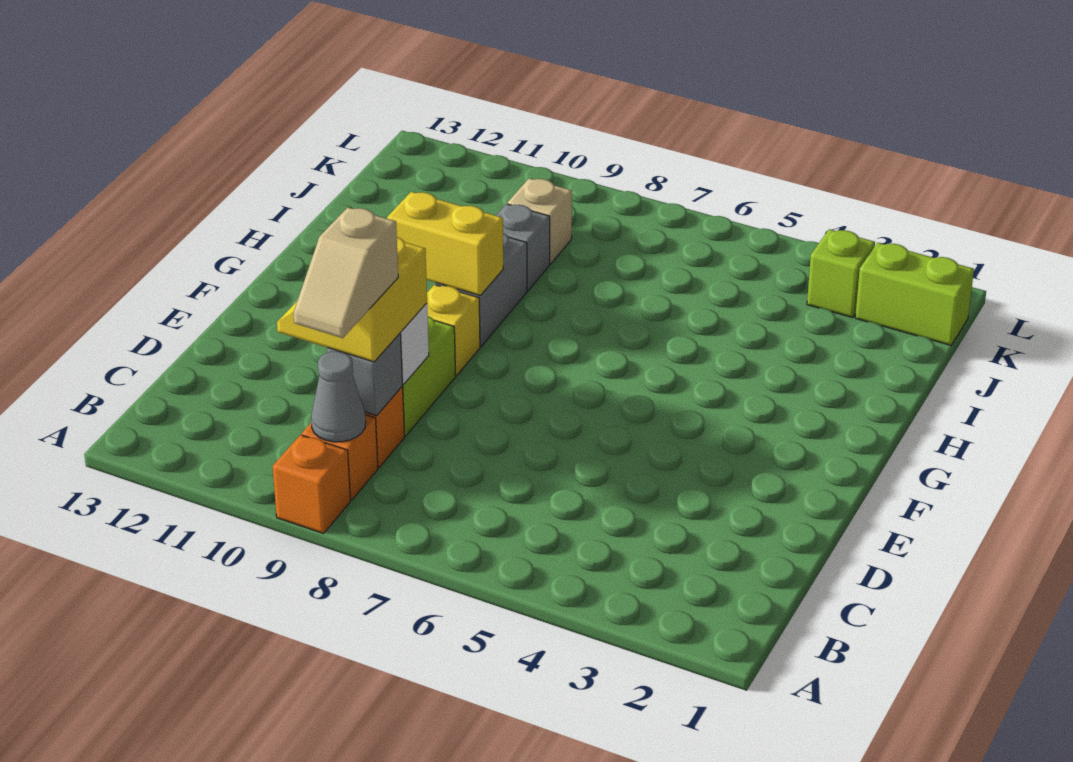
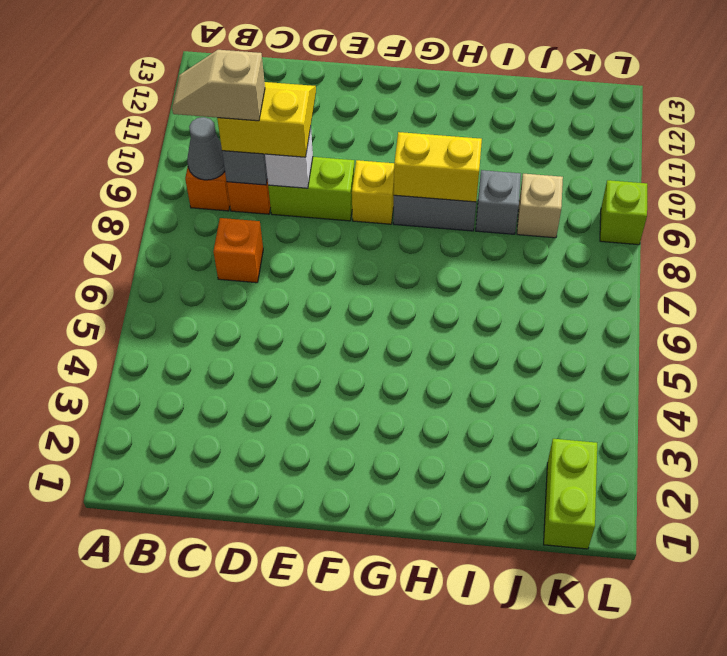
orange brick A9 level 1 -> orange brick C7 level 1
yellow brick G9:G10 level 2 -> yellow brick G9:H9 level 2
lime brick K3 level 1 -> lime brick L9 level 1

